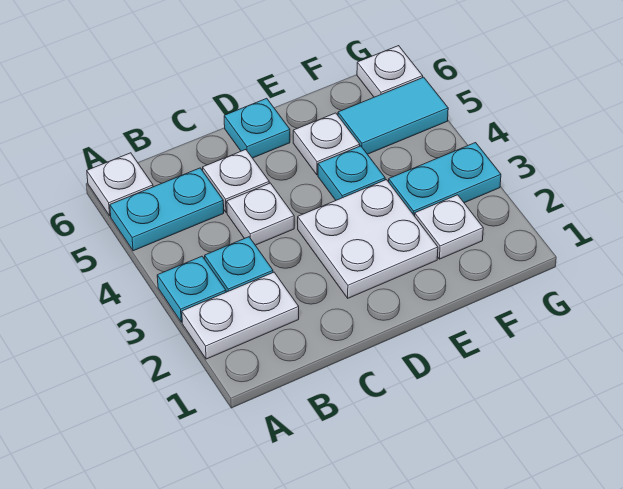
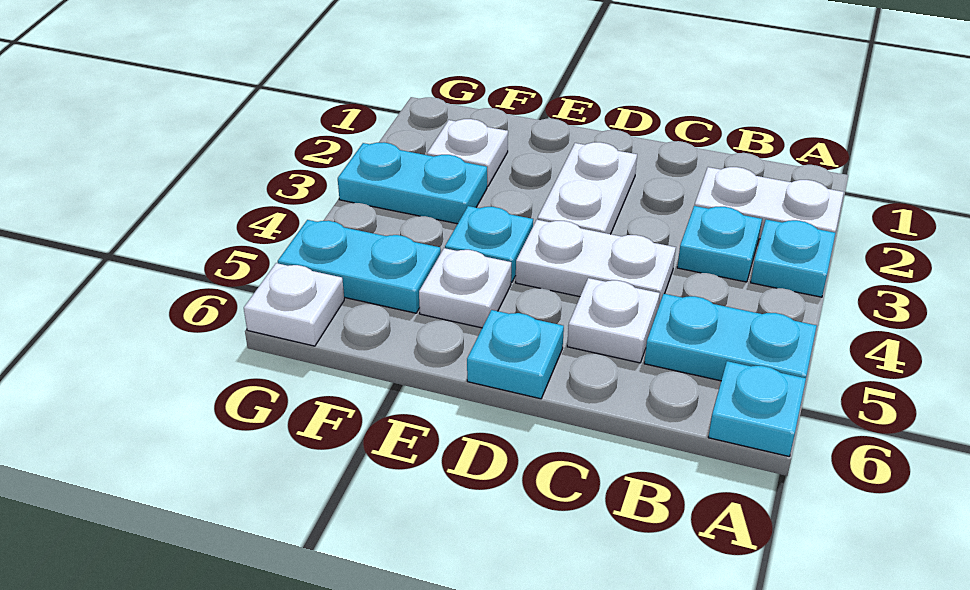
white plate A6 level 1 -> cyan plate A6 level 1
white plate C4 level 1 -> white plate C4:D4 level 1
white plate D2:E3 level 1 -> white plate D2:D3 level 1
cyan tile F5:G5 level 1 -> cyan plate F5:G5 level 1

